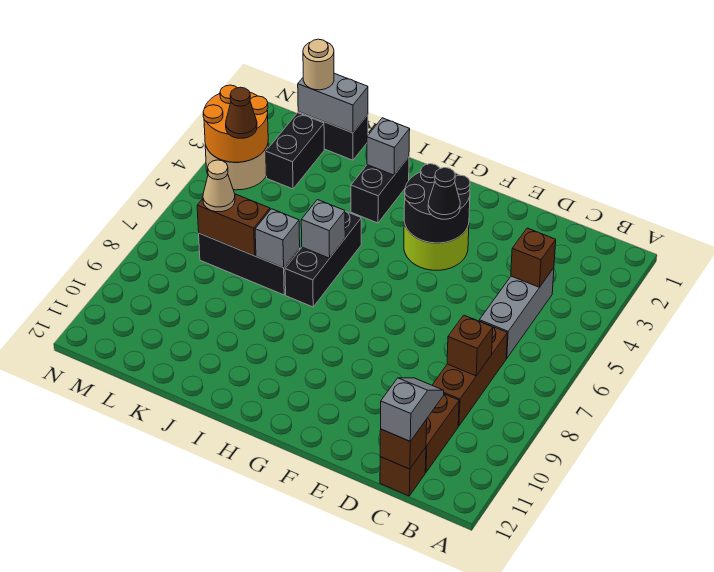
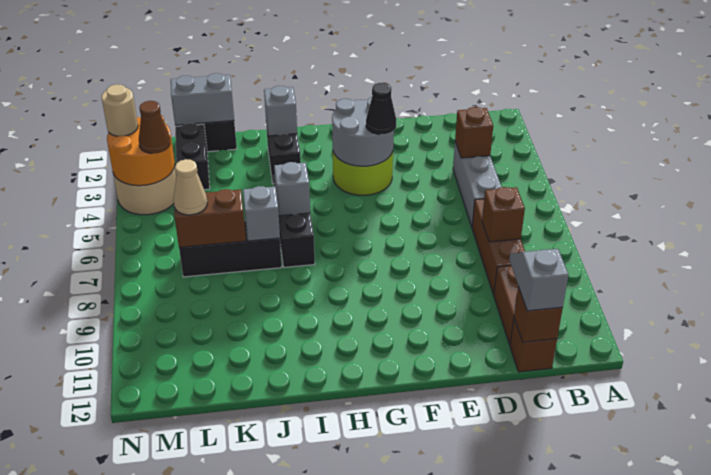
black round brick F3:G4 level 2 -> grey round brick F3:G4 level 2
tan round brick L1 level 3 -> tan round brick N3 level 3

